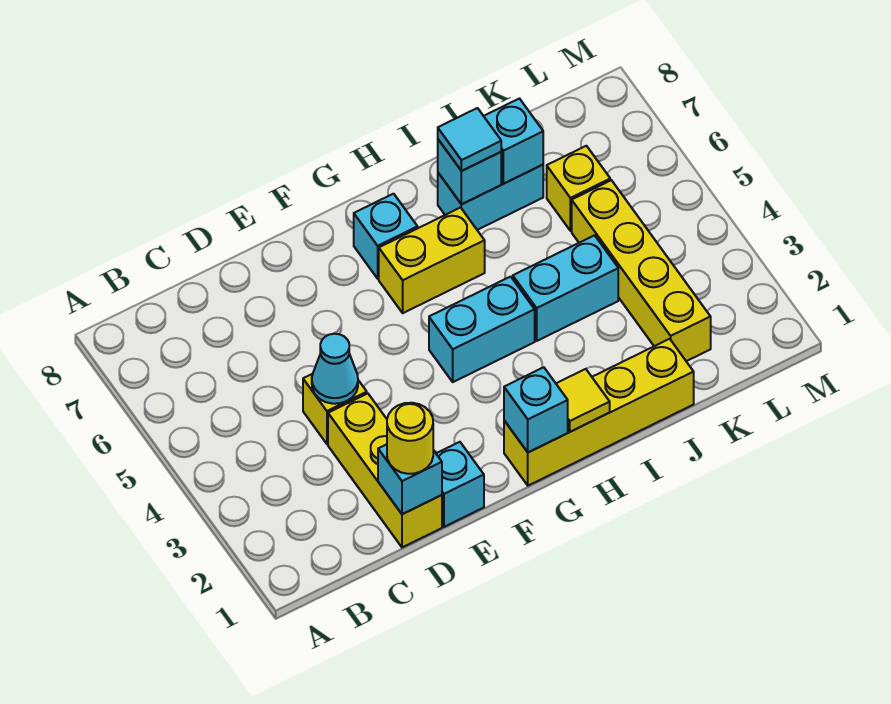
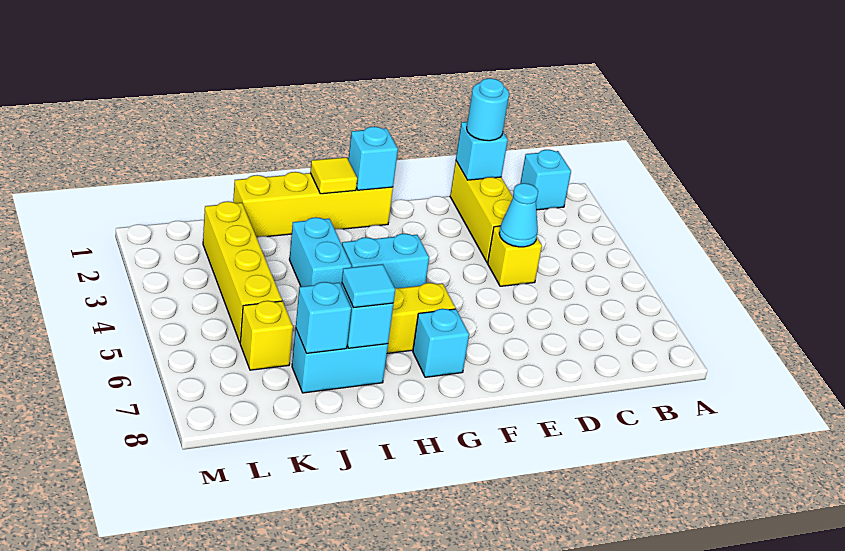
yellow round brick D1 level 3 -> cyan round brick D1 level 3
cyan brick E1 level 1 -> cyan brick B1 level 1
cyan brick I4:J4 level 1 -> cyan brick I3:I4 level 1

